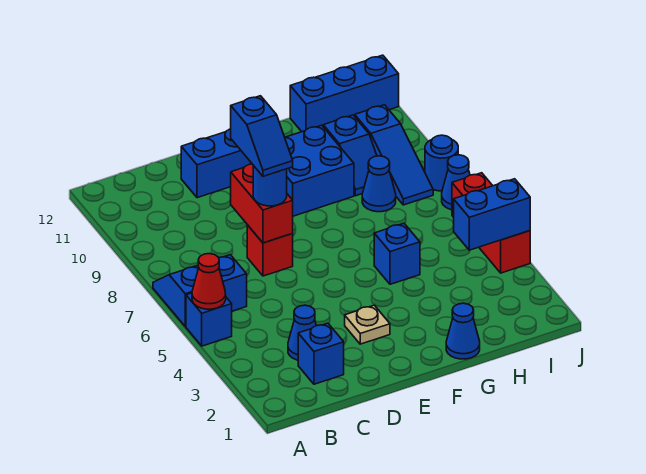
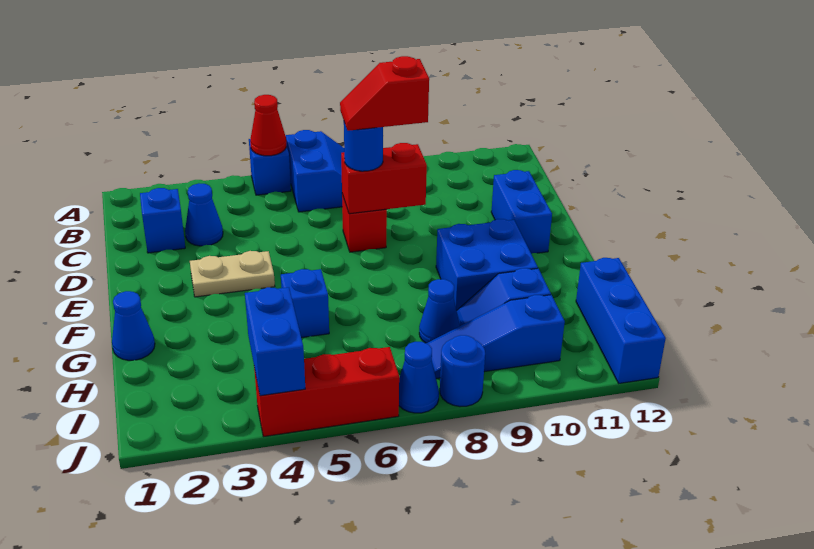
blue slope D7:D8 level 4 top 8 -> red slope D7:D8 level 4 top 8
tan plate E3 level 1 -> tan plate E3:E4 level 1

